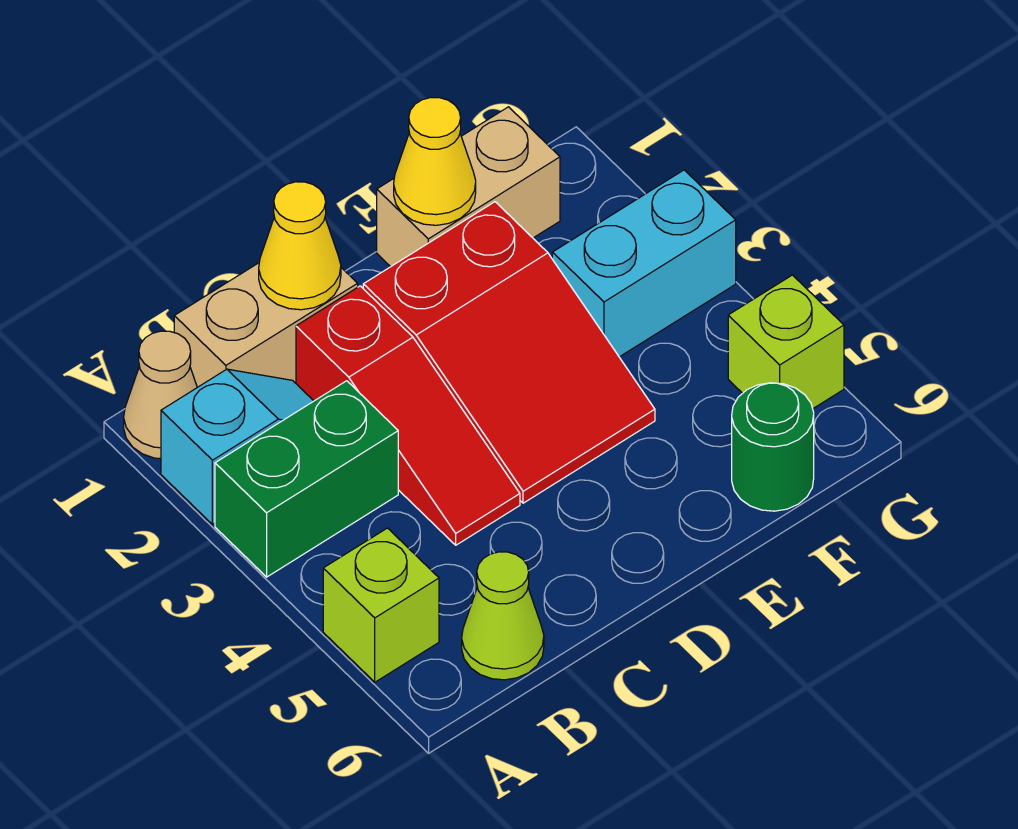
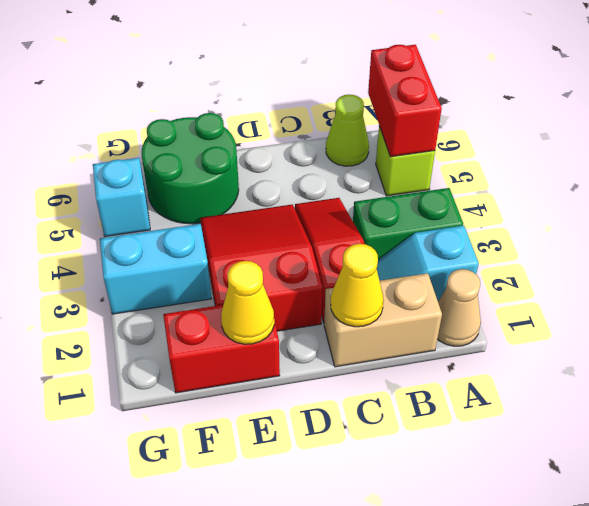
none -> red brick A5:A6 level 2
tan brick E1:F1 level 1 -> red brick E1:F1 level 1
green round brick F6 level 1 -> green round brick E5:F6 level 1
lime brick G5 level 1 -> cyan brick G5 level 1

